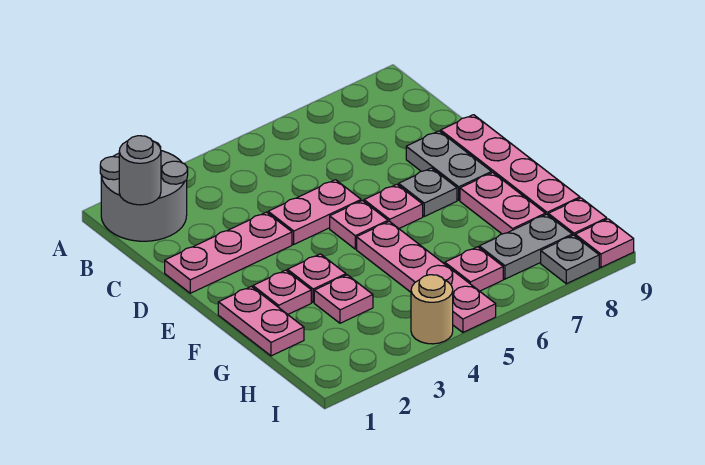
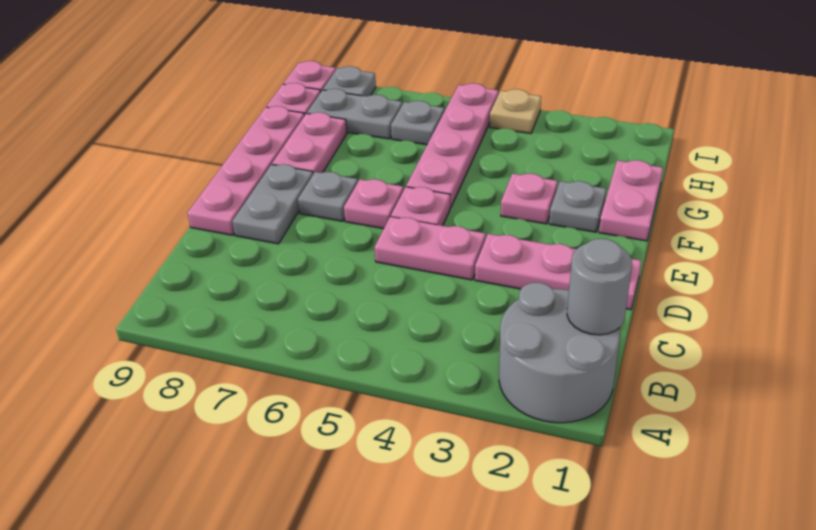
pink plate F2 level 1 -> grey plate F2 level 1
pink plate G3 level 1 -> none
pink plate H6 level 1 -> grey plate H6 level 1
tan round brick I4 level 1 -> tan plate I4 level 1

